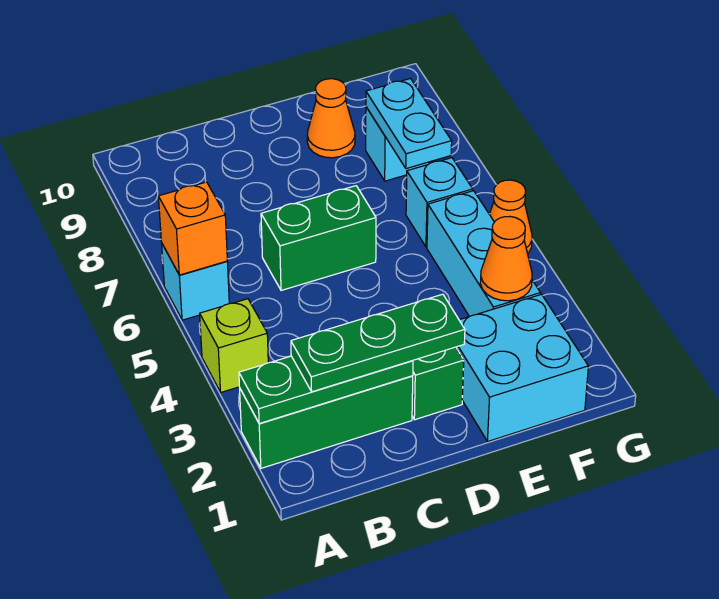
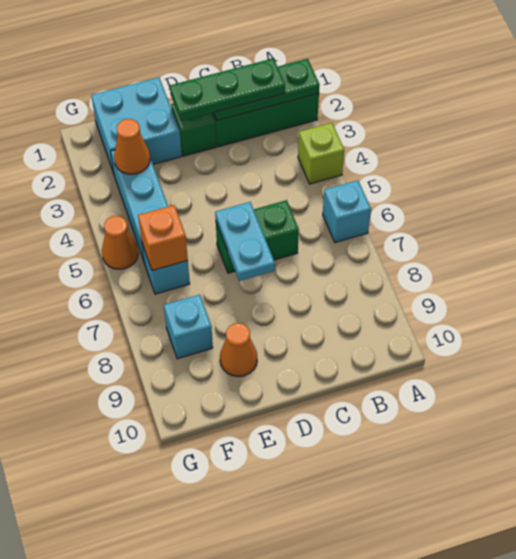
orange brick A6 level 2 -> orange brick F6 level 2
cyan plate F7:F8 level 2 -> cyan plate D6:D7 level 2

